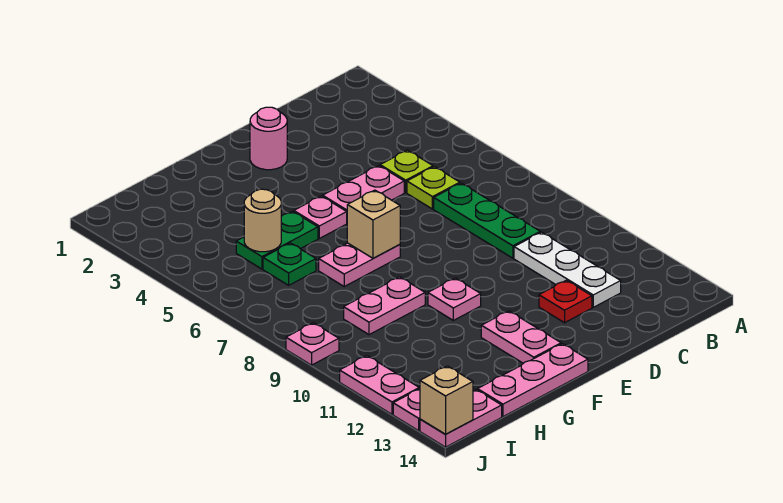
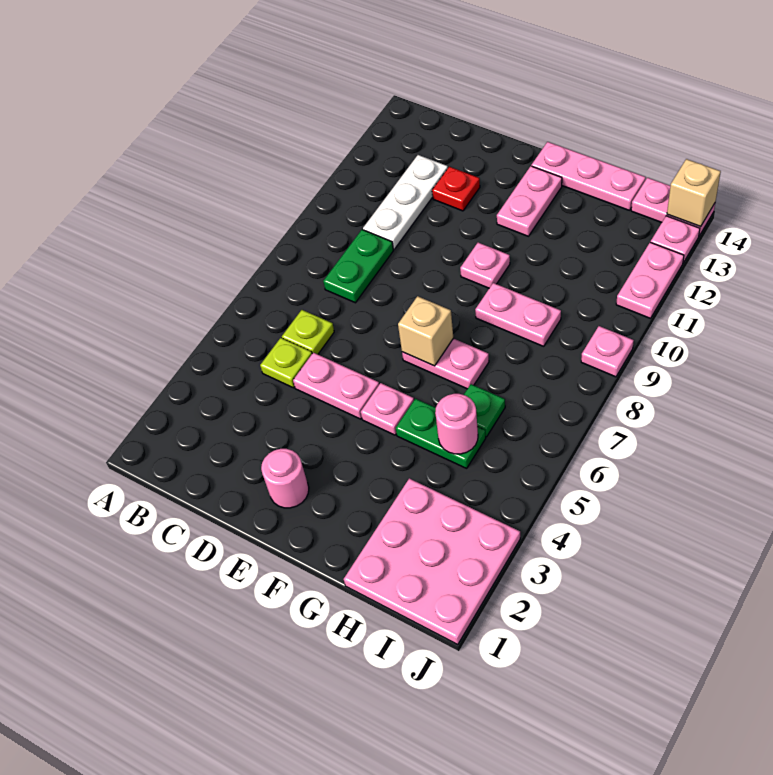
green plate C7:C9 level 1 -> green plate C8:C9 level 1
none -> pink plate H1:J3 level 1
tan round brick H5 level 2 -> pink round brick H5 level 2

